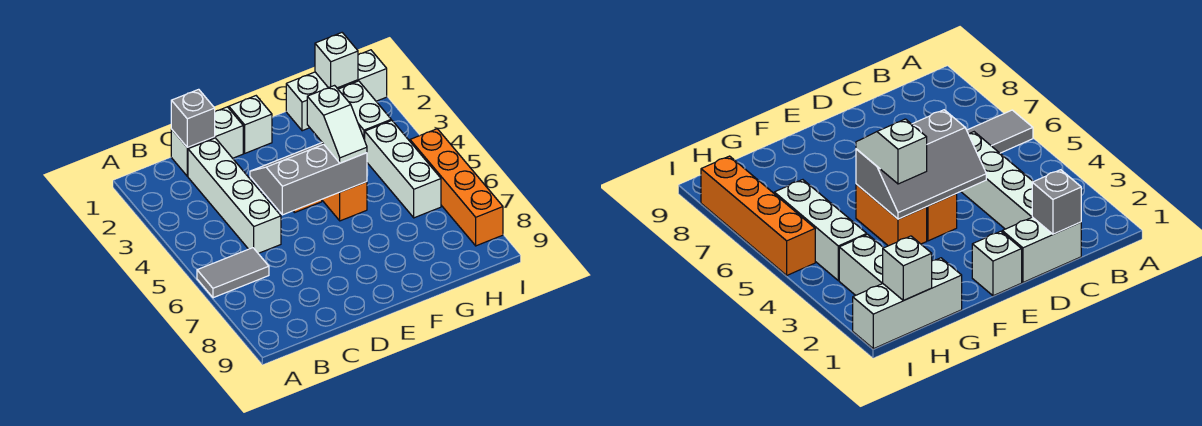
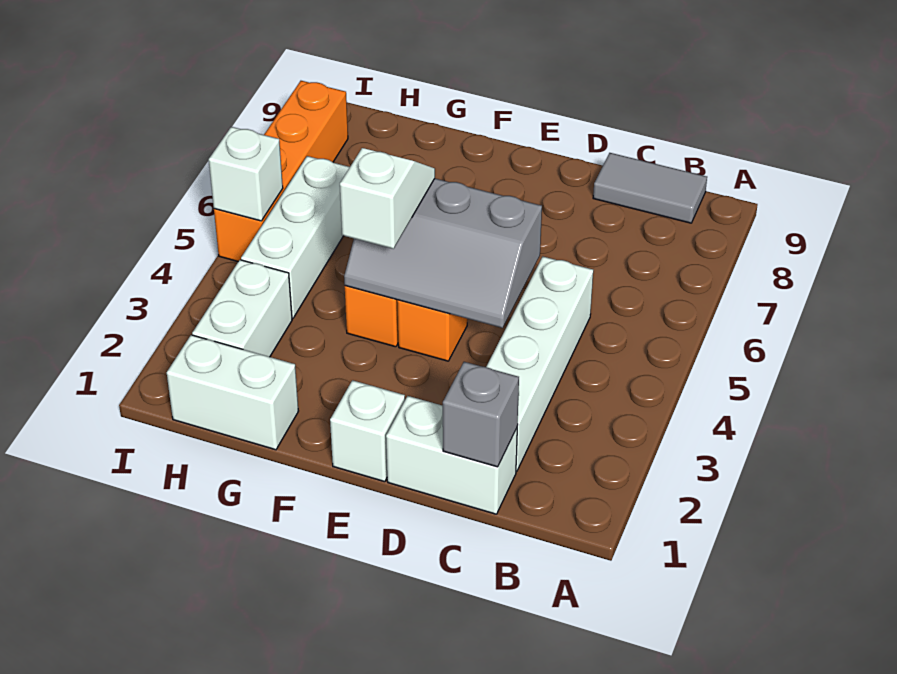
grey tile A6:B6 level 1 -> grey tile B9:C9 level 1
white brick G1:I1 level 1 -> white brick G1:H1 level 1
white brick H1 level 2 -> white brick I5 level 2

